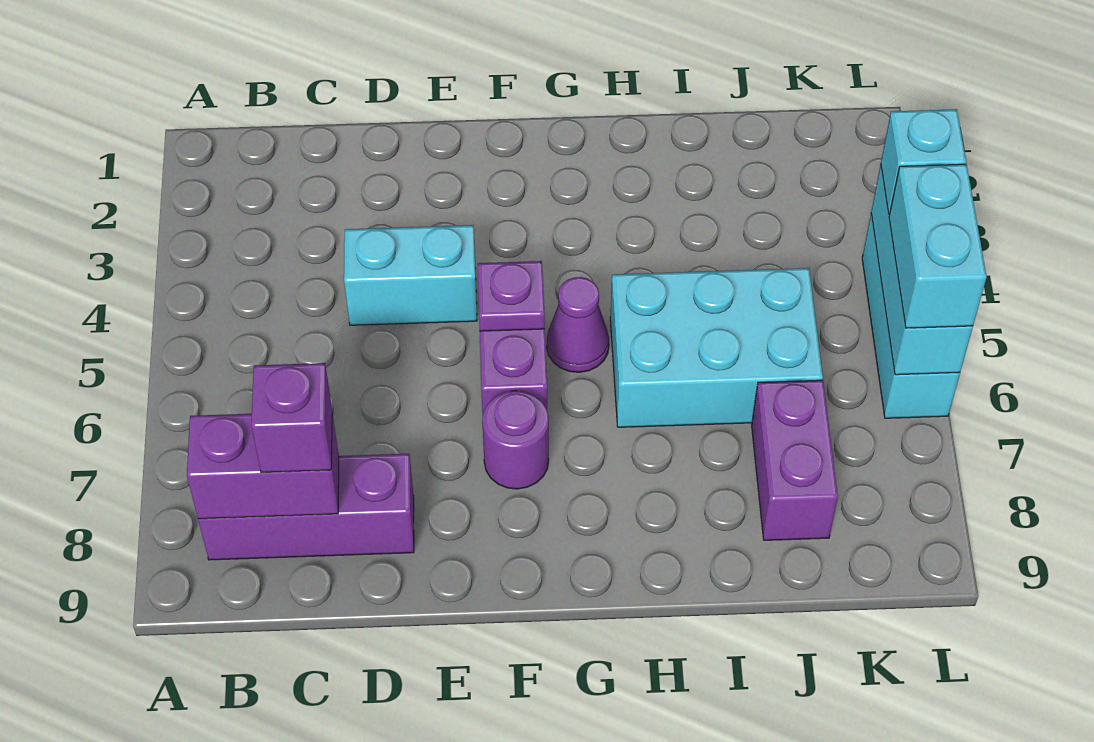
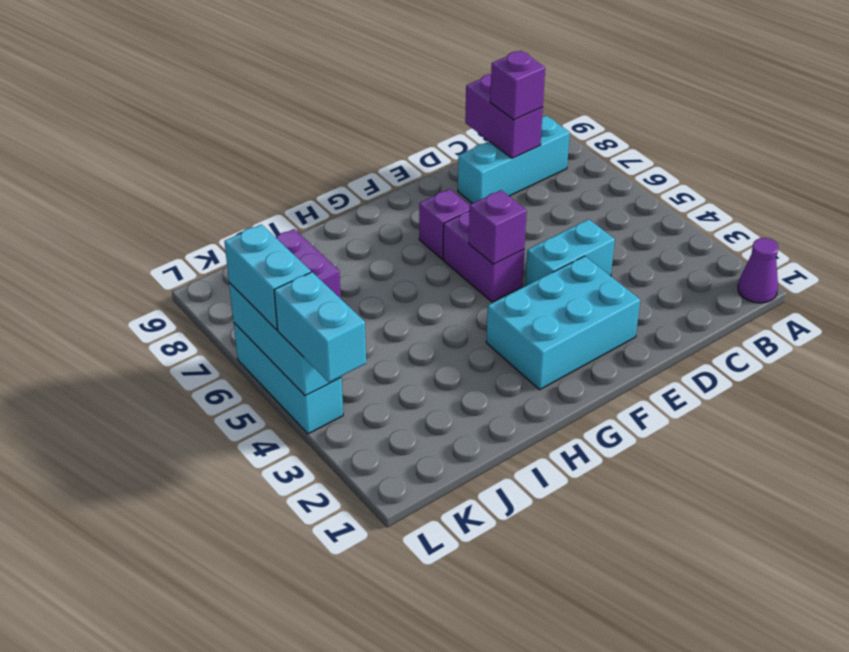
purple brick B8:D8 level 1 -> cyan brick B8:D8 level 1
purple brick B8:C8 level 2 -> purple brick C8:C9 level 2
purple plate F5 level 2 -> purple brick F5 level 2
purple round brick F7 level 1 -> purple brick F7 level 1
purple cone G5 level 1 -> purple cone A1 level 1
cyan brick H5:J6 level 1 -> cyan brick E2:G3 level 1
cyan brick L4 level 3 -> cyan brick L3:L4 level 3

